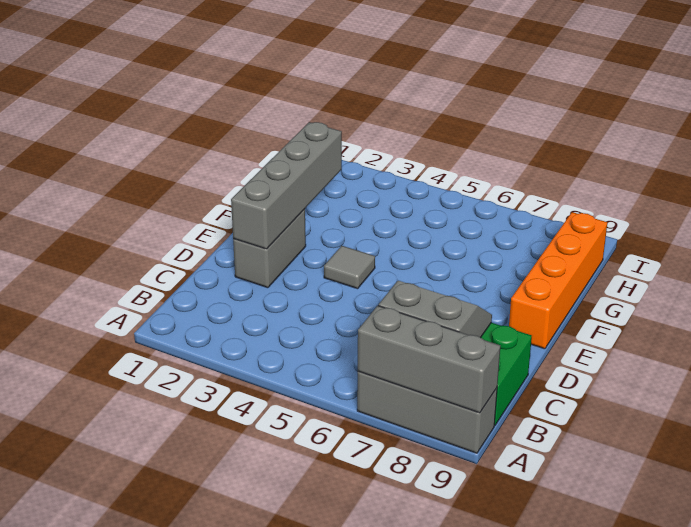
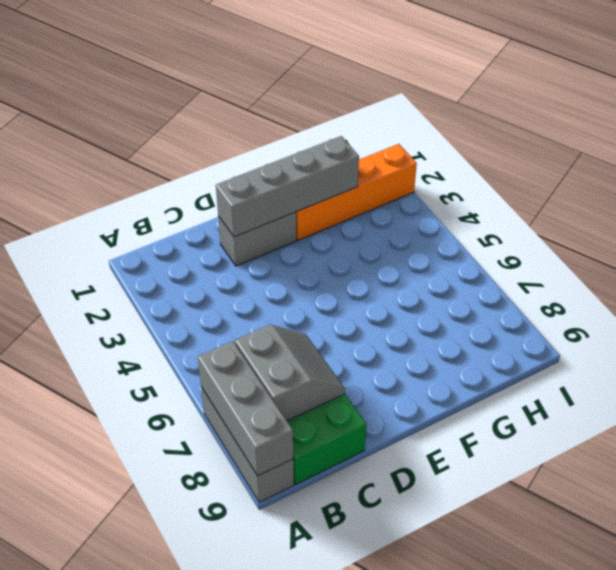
grey tile E4 level 1 -> none
orange brick E9:H9 level 1 -> orange brick F2:I2 level 1

